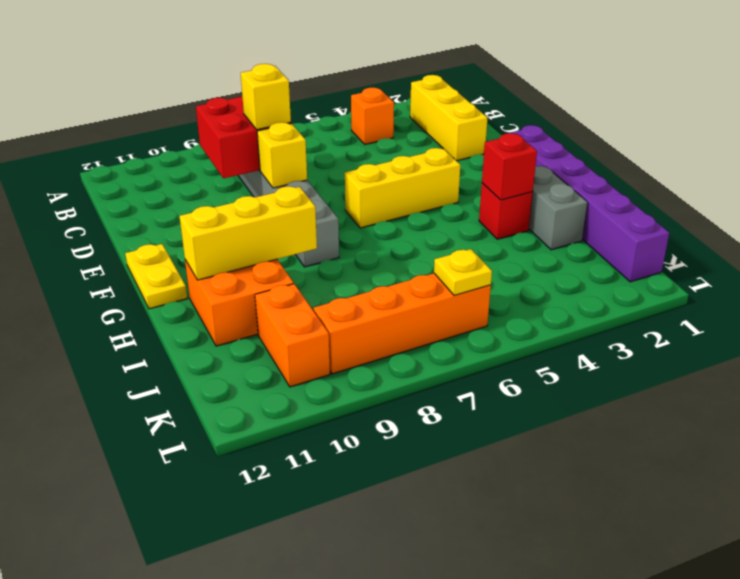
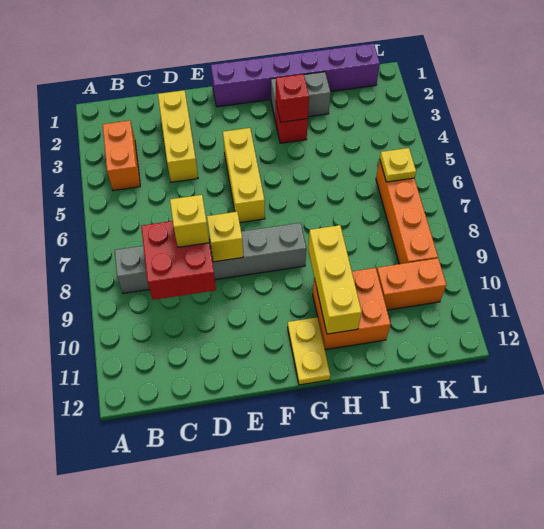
yellow brick B2:D2 level 1 -> yellow brick D2:D4 level 1
orange brick B4 level 1 -> orange brick B3:B4 level 1
yellow plate F12:G12 level 1 -> yellow plate G11:G12 level 1

